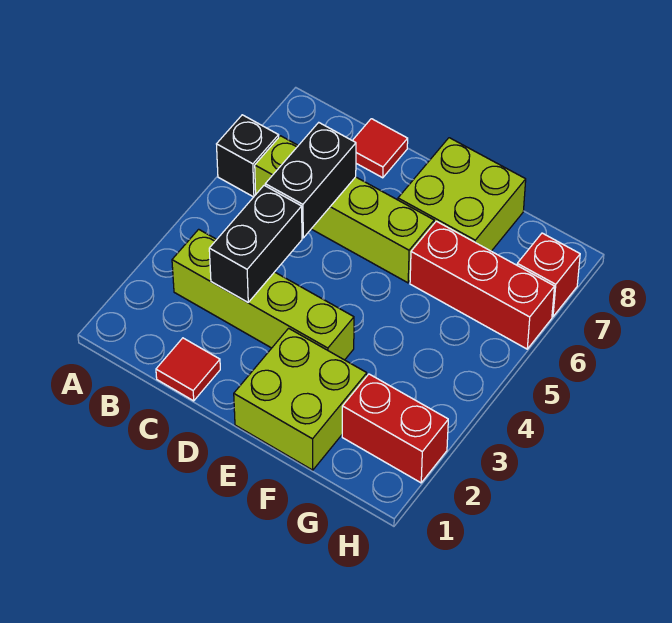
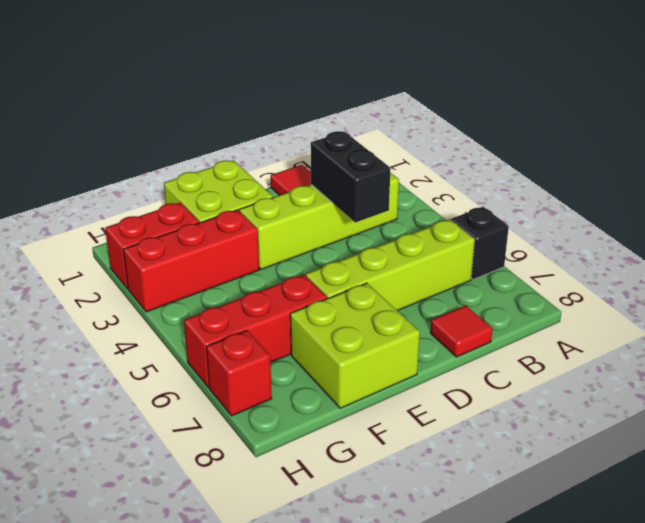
black brick C5:C6 level 2 -> none
none -> red brick F3:H3 level 1

